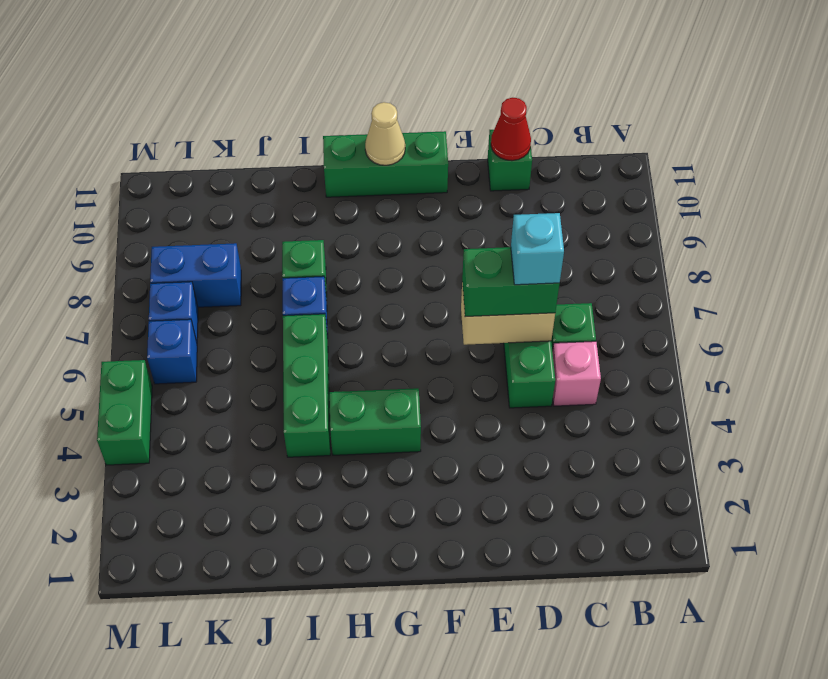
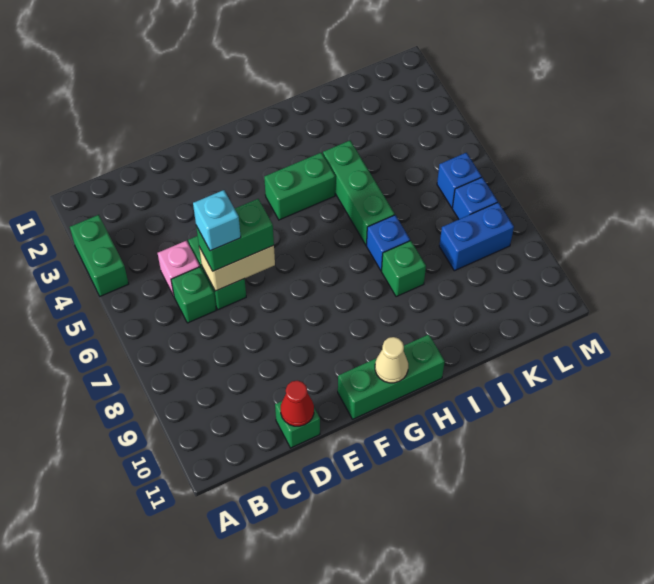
green brick M4:M5 level 1 -> green brick A3:A4 level 1

